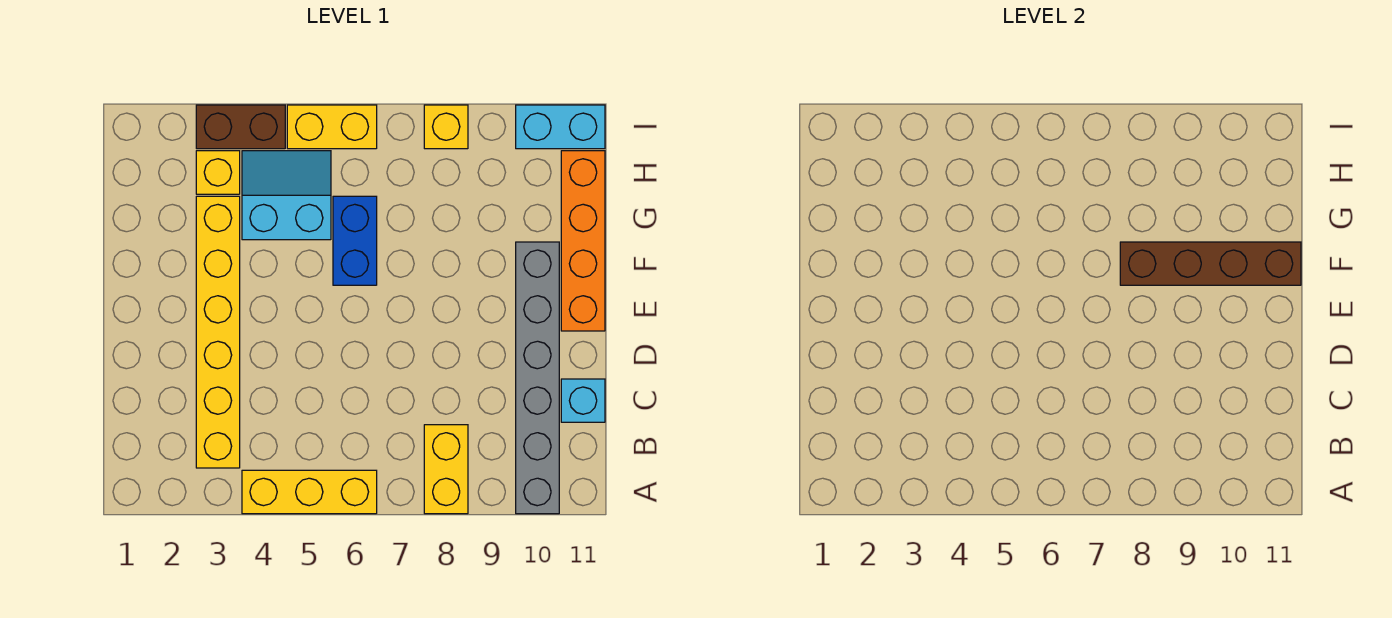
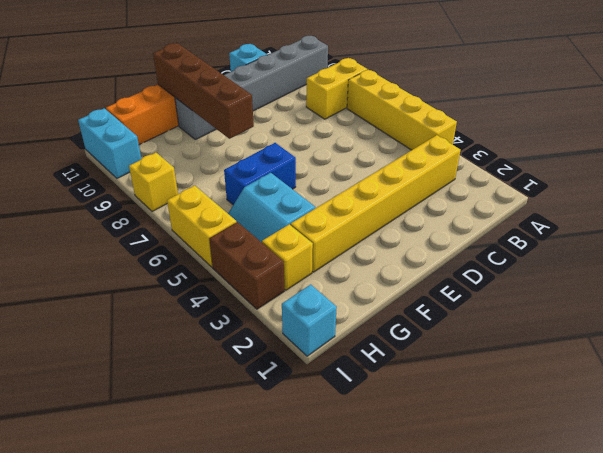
yellow brick A4:A6 level 1 -> yellow brick A4:A7 level 1
none -> cyan brick I1 level 1

